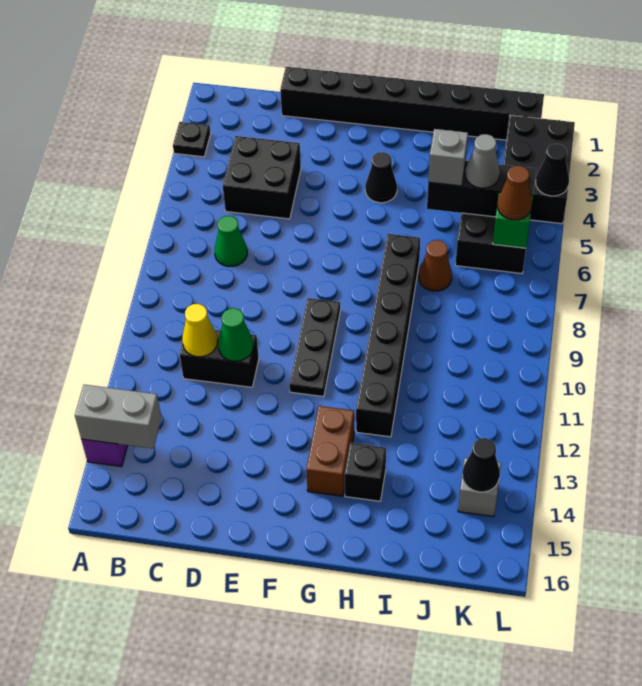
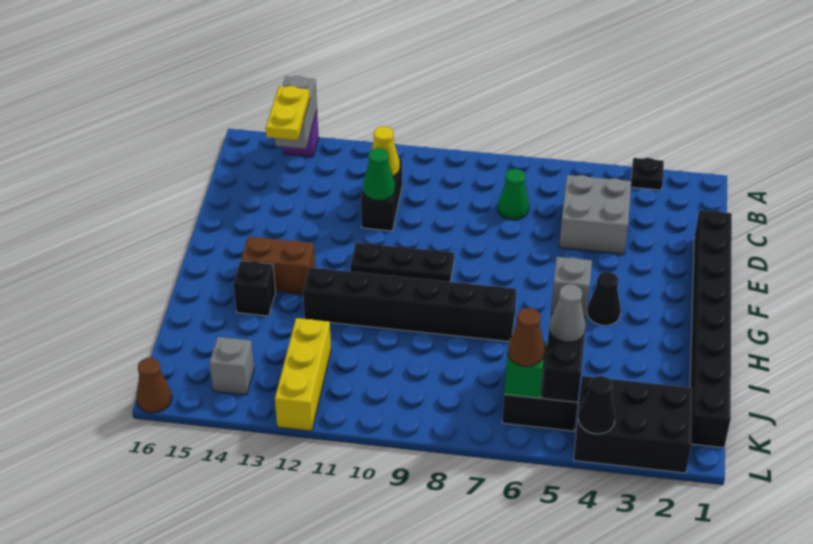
none -> yellow plate B14:C14 level 3
black brick C4:D5 level 1 -> grey brick C4:D5 level 1
brown cone I7 level 1 -> brown cone L16 level 1
none -> yellow brick J12:L12 level 1
black cone K14 level 2 -> none

